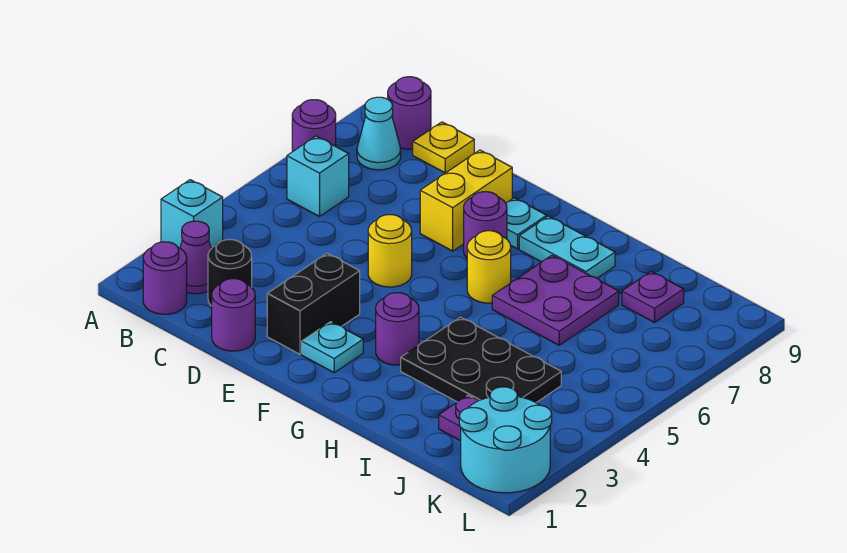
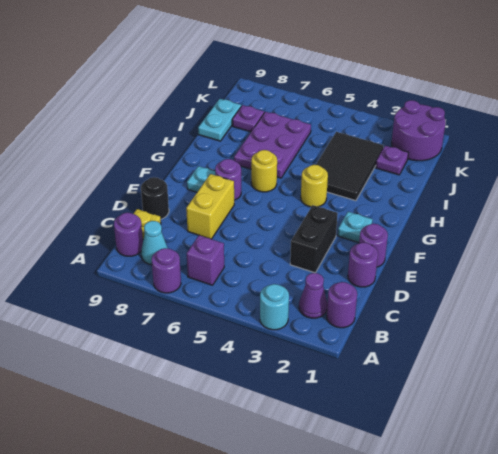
cyan brick A3 level 1 -> cyan round brick A3 level 1
cyan brick B6 level 1 -> purple brick B6 level 1
black round brick C2 level 1 -> black round brick D9 level 1
black brick E2:E3 level 1 -> black brick D3:E3 level 1
yellow round brick E5 level 1 -> yellow round brick G4 level 1
yellow brick E7:E8 level 1 -> yellow brick D7:E7 level 1
purple round brick G3 level 1 -> purple round brick E1 level 1
cyan plate G8:H8 level 1 -> cyan plate I9:J9 level 1
black plate H3:J4 level 1 -> black tile H3:J4 level 1
purple plate H6:I7 level 1 -> purple plate H6:J7 level 1
cyan round brick K1:L2 level 1 -> purple round brick K1:L2 level 1

